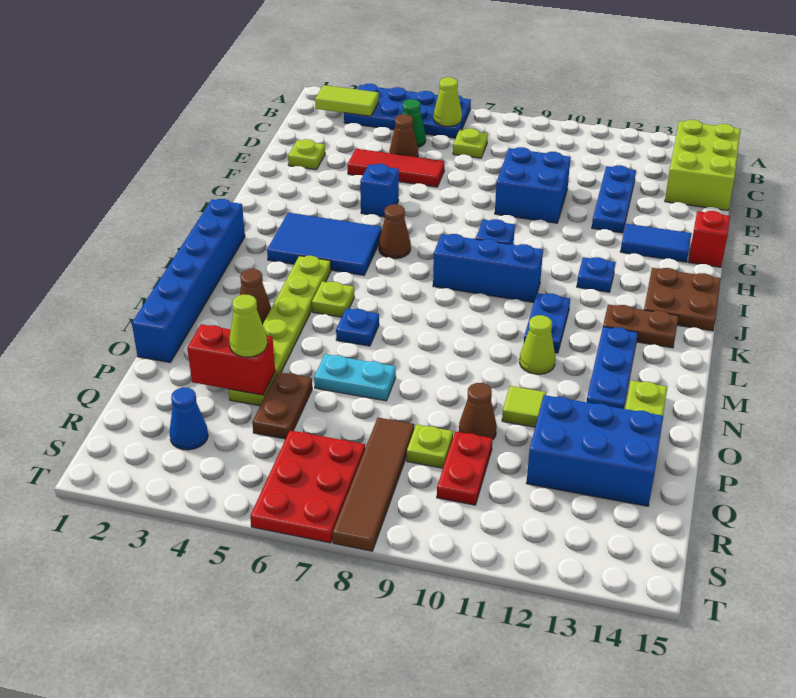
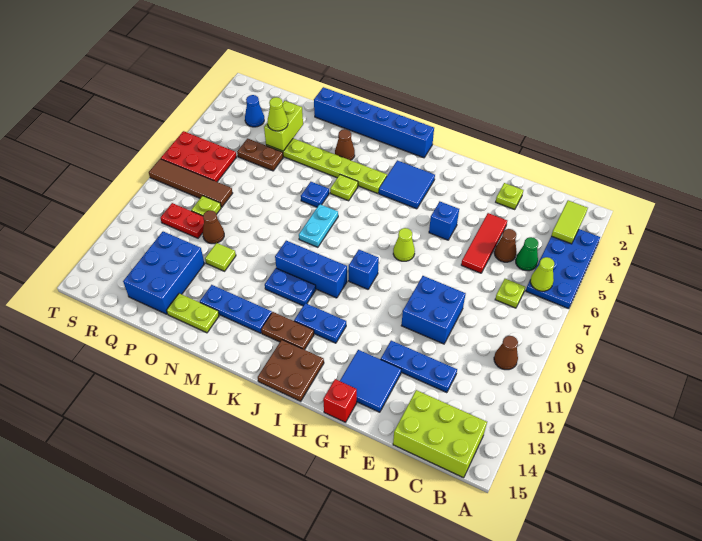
blue tile G13:G14 level 1 -> blue tile F13:G14 level 1
blue tile I3:J5 level 1 -> blue tile I3:J4 level 1
brown cone I6 level 1 -> brown cone B10 level 1
blue plate I12 level 1 -> blue plate I12:J12 level 1
blue brick J8:J10 level 1 -> blue brick J10:L10 level 1
brown plate K13:K14 level 1 -> brown plate J13:K13 level 1
lime cone M11 level 1 -> lime cone H7 level 1
cyan plate O6:O7 level 1 -> cyan plate L7:L8 level 1
red brick P3:P4 level 2 -> lime brick P3:P4 level 2

